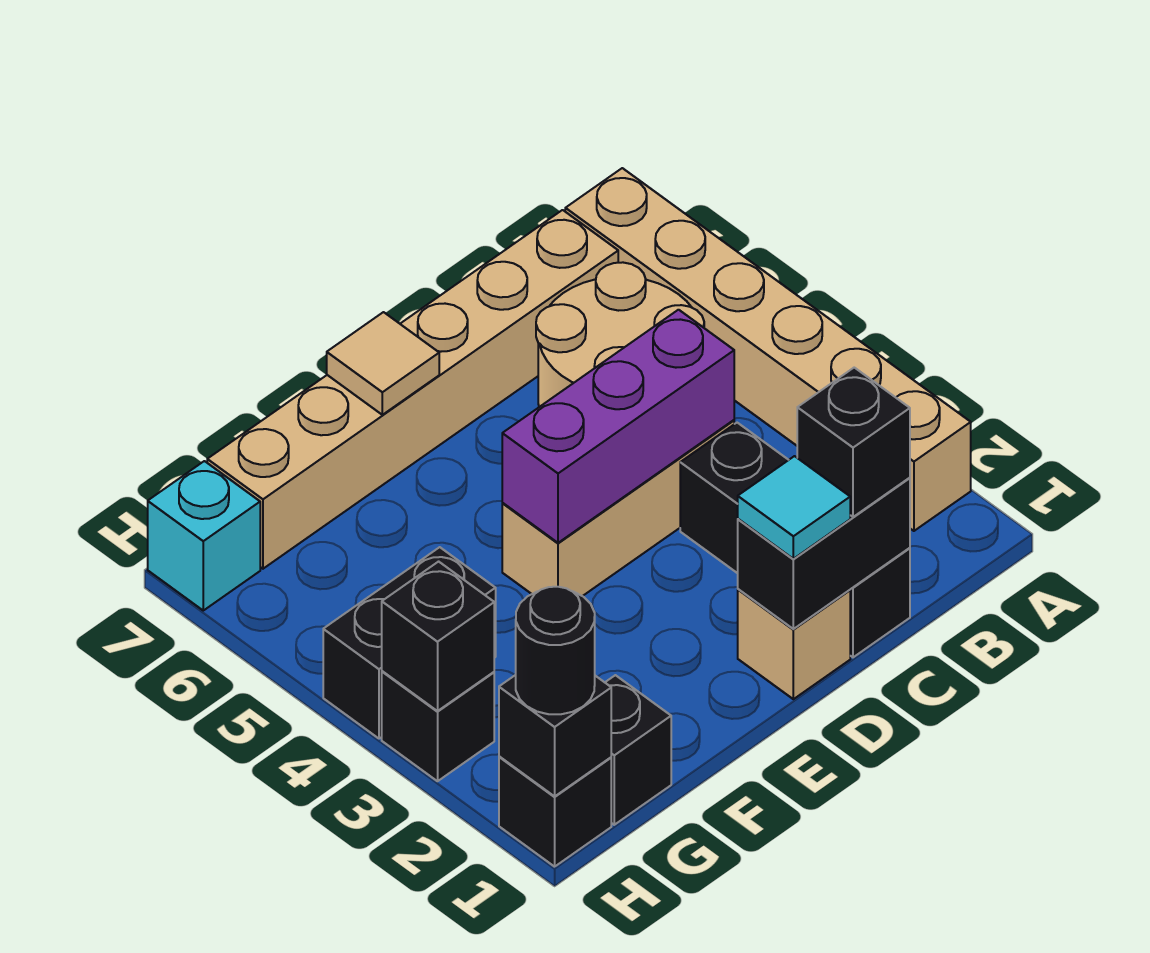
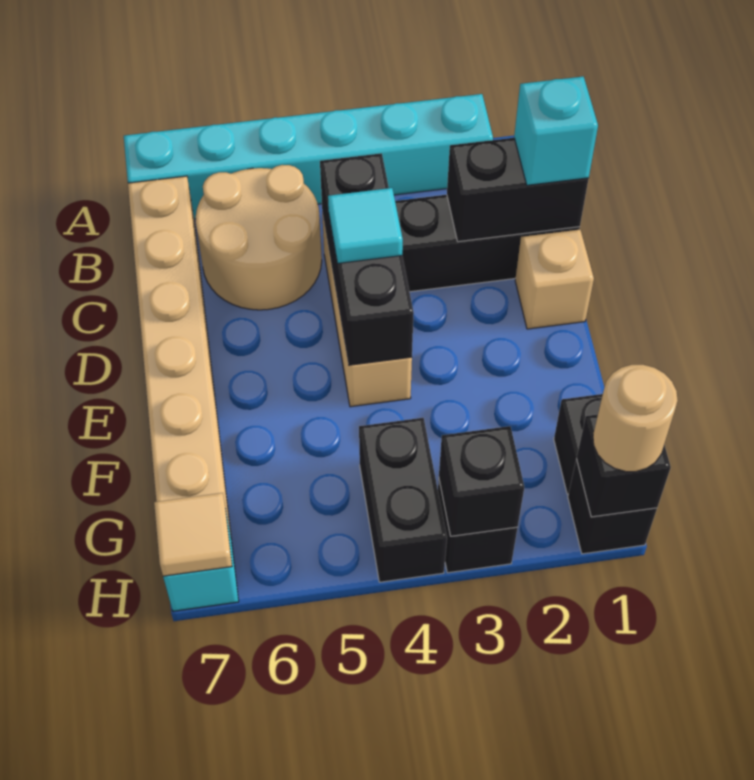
tan brick A2:A7 level 1 -> cyan brick A2:A7 level 1
black brick C1:D1 level 2 -> black brick C1:C2 level 2
black brick C1 level 3 -> cyan brick C1 level 3
purple brick C4:E4 level 2 -> black brick C4:E4 level 2
cyan tile D1 level 3 -> cyan tile D4 level 3
tan tile E7 level 2 -> tan tile H7 level 2
black round brick H1 level 3 -> tan round brick H1 level 3

